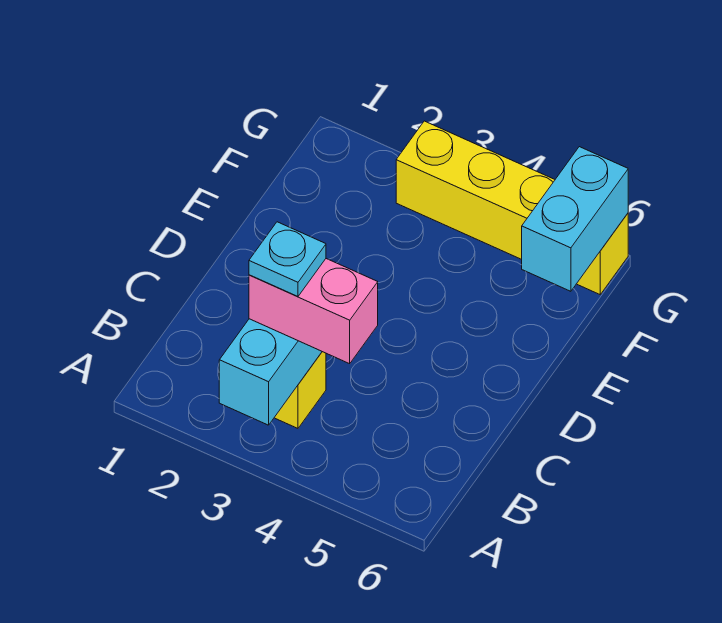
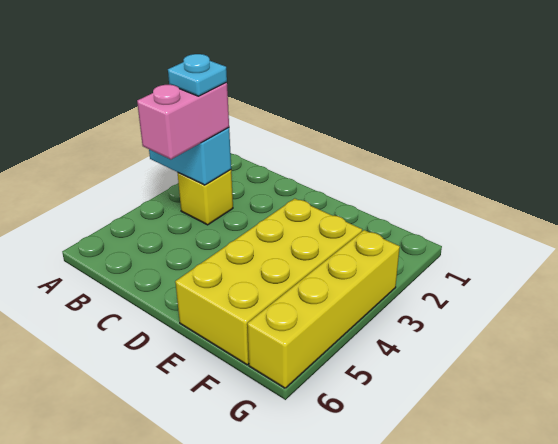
none -> yellow brick E3:F6 level 1
cyan brick F6:G6 level 2 -> none

